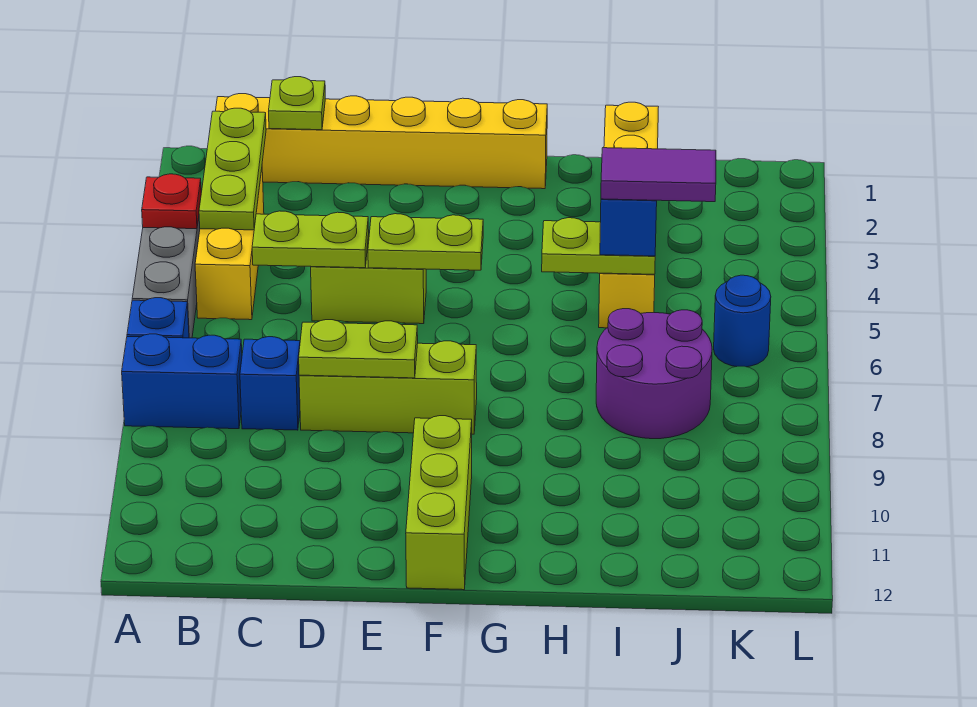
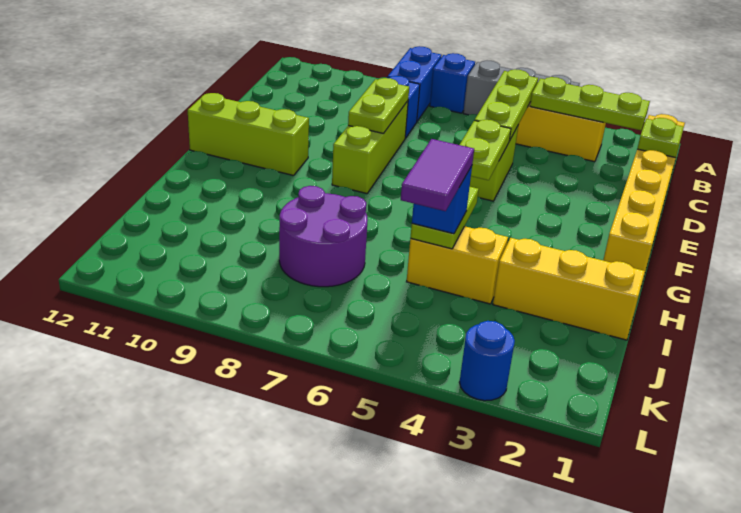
red plate A4 level 2 -> none
lime plate C5:D5 level 2 -> lime plate B5:D5 level 2
blue round brick K6 level 1 -> blue round brick L3 level 1

